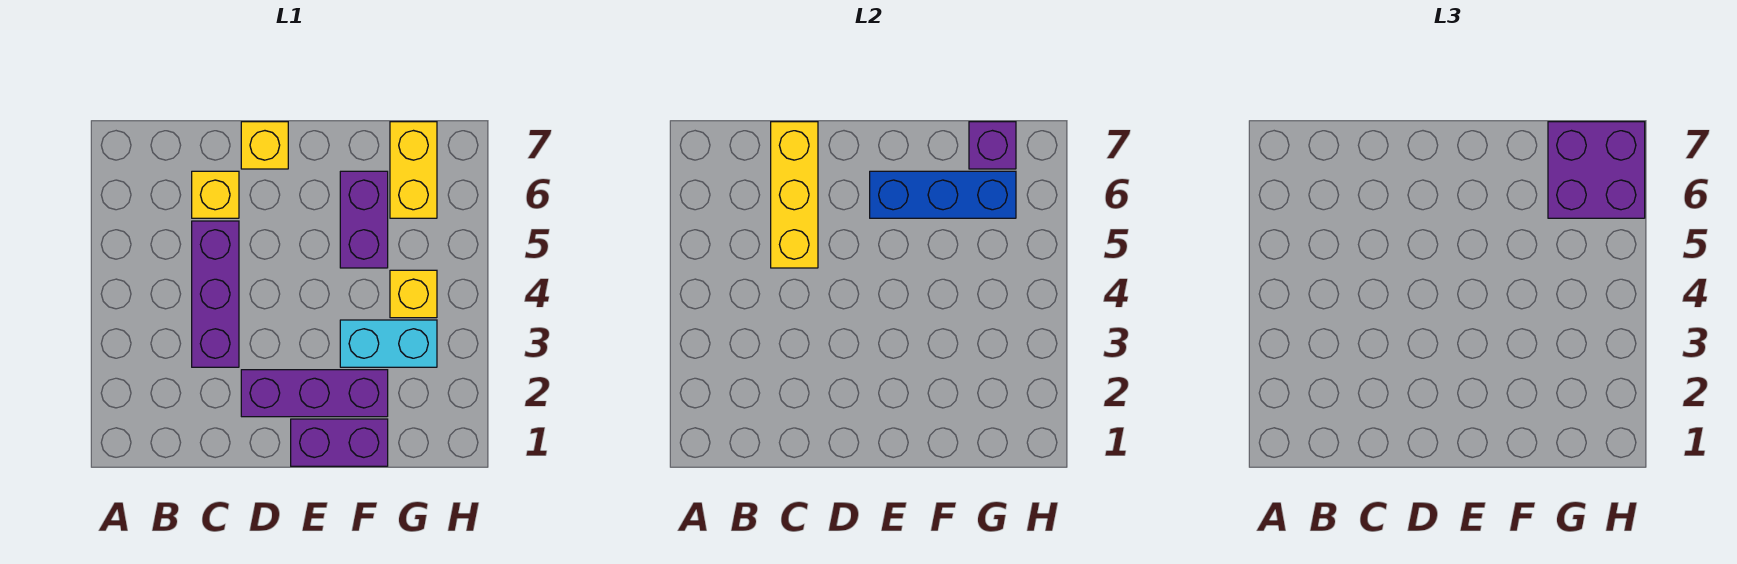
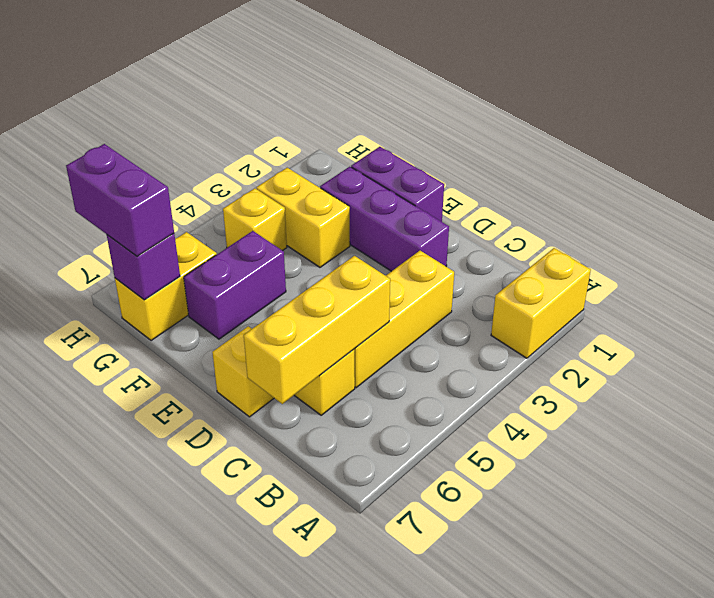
none -> yellow brick A1:A2 level 1
purple brick C3:C5 level 1 -> yellow brick C3:C5 level 1
blue brick E6:G6 level 2 -> none
cyan brick F3:G3 level 1 -> yellow brick F3:G3 level 1
purple brick G6:H7 level 3 -> purple brick G7:H7 level 3

